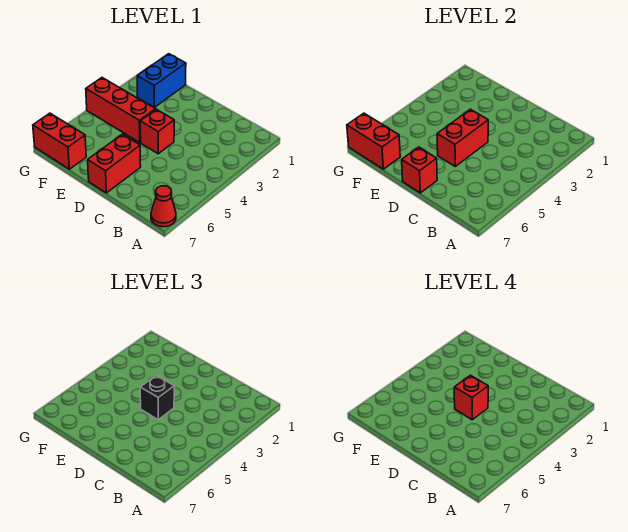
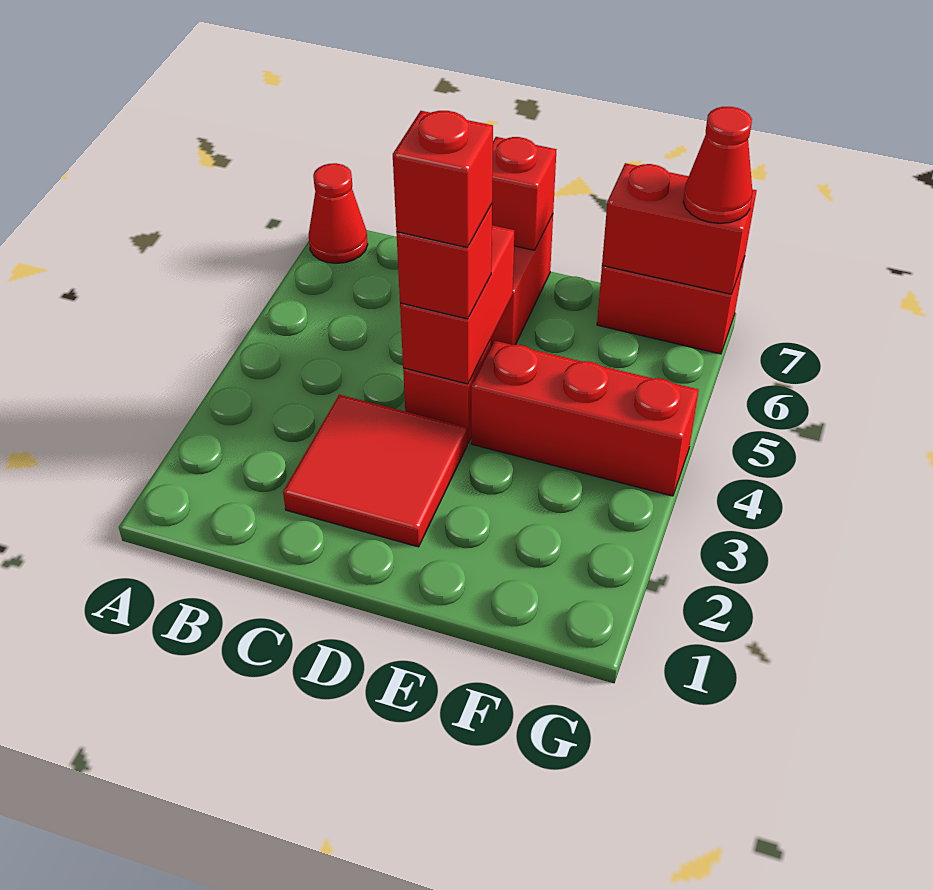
none -> red tile C2:D3 level 1
black brick D4 level 3 -> red brick D4 level 3
blue brick F1:F2 level 1 -> none
none -> red cone G7 level 3

